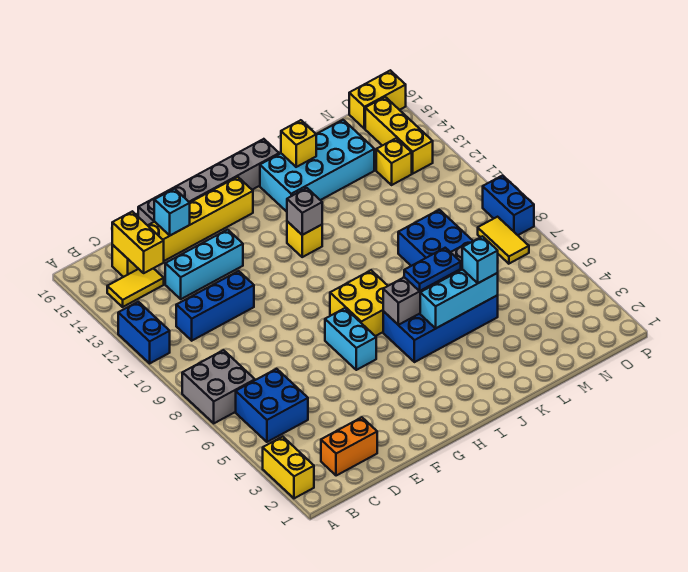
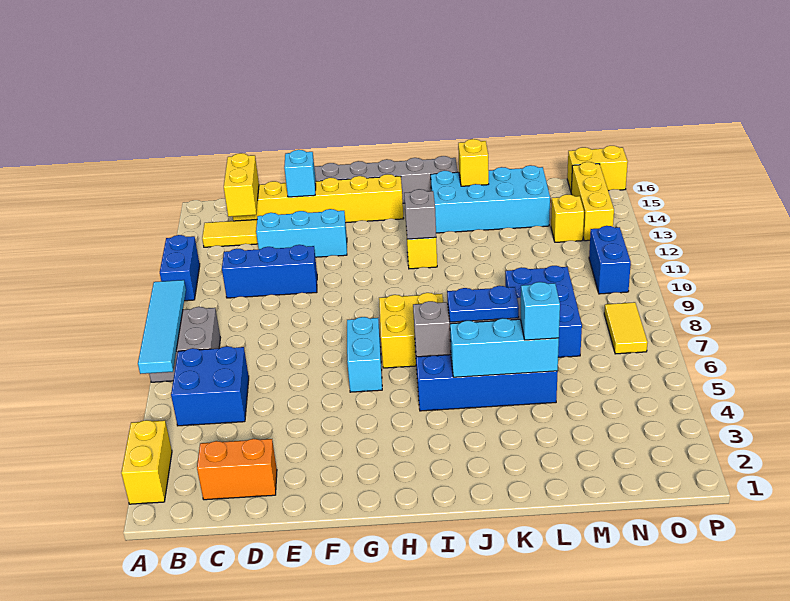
none -> cyan tile A6:A9 level 2
blue brick P8:P9 level 1 -> blue brick O10:O11 level 1

